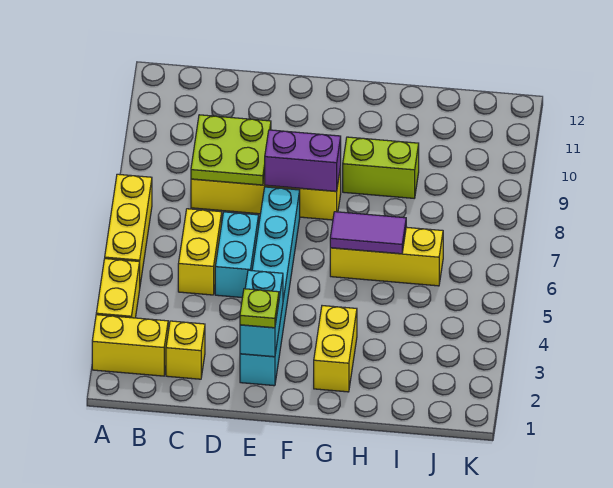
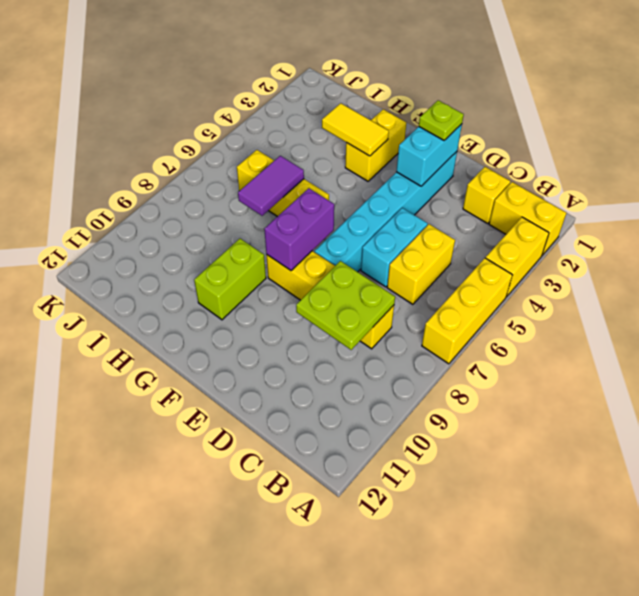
purple brick E8:F8 level 2 -> purple brick F7:F8 level 2
none -> yellow tile G3:H3 level 2
purple tile G6:H6 level 2 -> purple tile H6:H7 level 2
lime brick G9:H9 level 1 -> lime brick G9:G10 level 1

